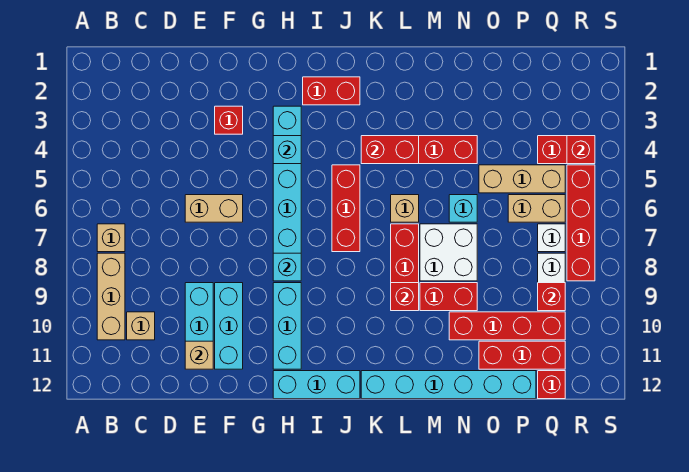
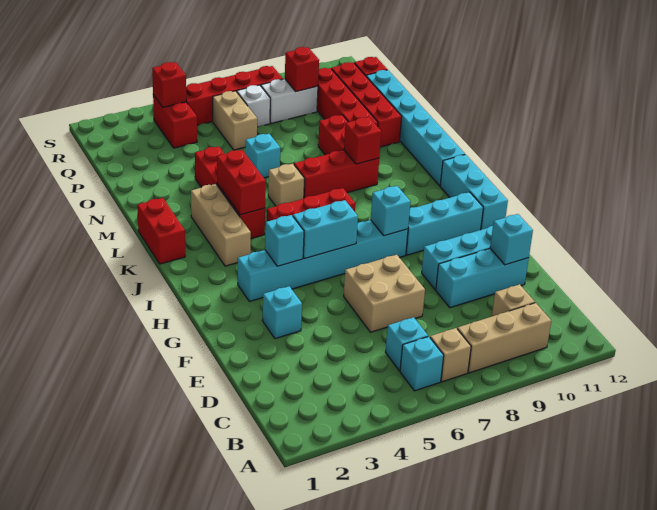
none -> cyan brick B6 level 1
none -> cyan brick C6 level 1
tan brick E6:F6 level 1 -> tan brick E6:F7 level 1
tan brick E11 level 2 -> cyan brick E11 level 2
red brick F3 level 1 -> cyan brick F3 level 1
none -> cyan brick H5:H6 level 2
red brick I2:J2 level 1 -> red brick K1:L1 level 1
white brick M7:N8 level 1 -> none
tan brick O5:Q5 level 1 -> tan brick J3:L3 level 1
red brick O11:Q11 level 1 -> red brick N11:Q11 level 1

